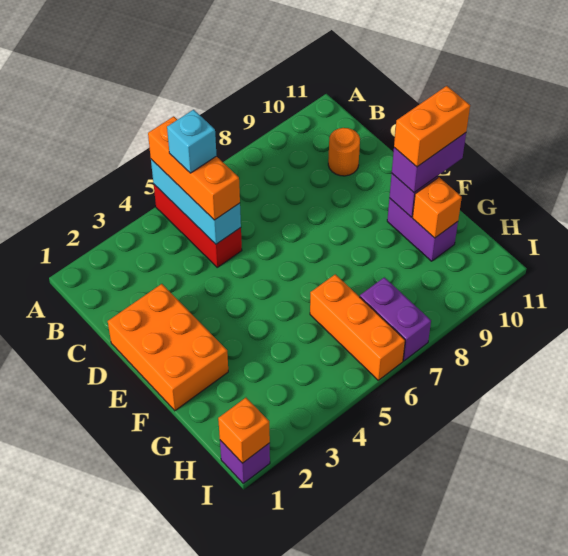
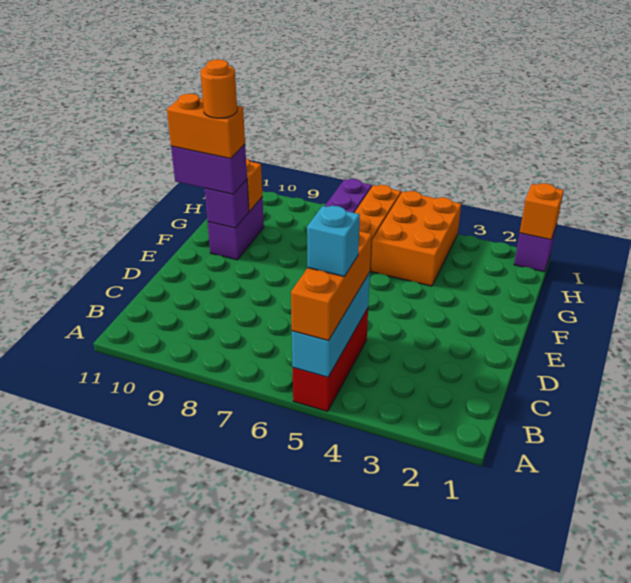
orange round brick C10 level 1 -> orange round brick F10 level 5
orange brick D1:F2 level 1 -> orange brick G4:I5 level 1

